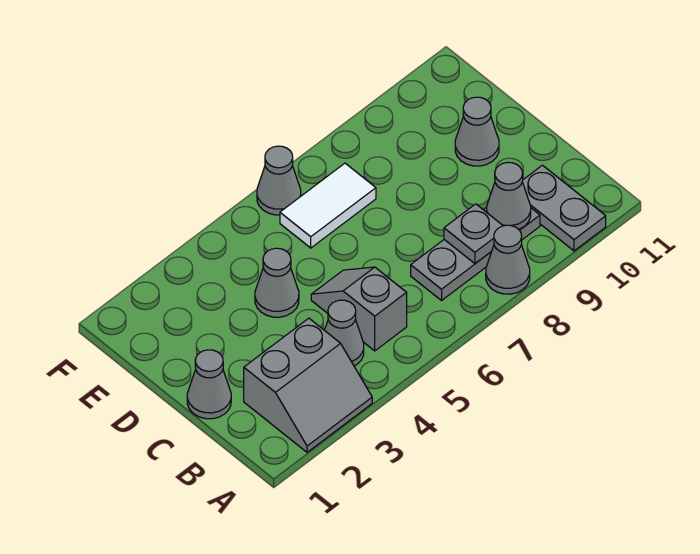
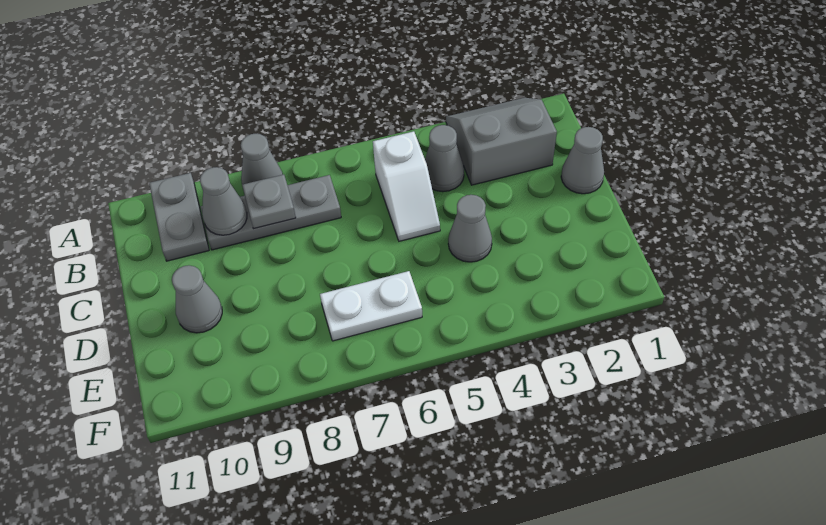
grey slope B5:C5 level 1 top B -> white slope B5:C5 level 1 top B
white tile E6:E7 level 1 -> white plate E6:E7 level 1
grey cone F6 level 1 -> none

